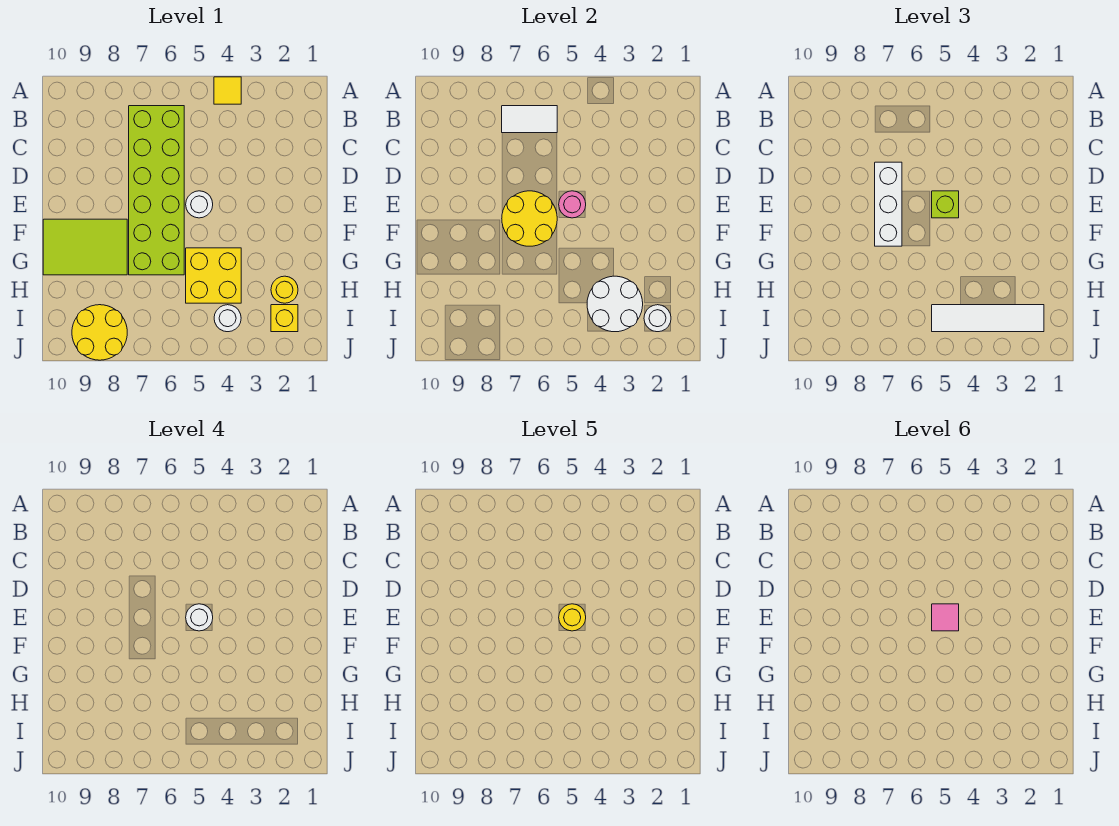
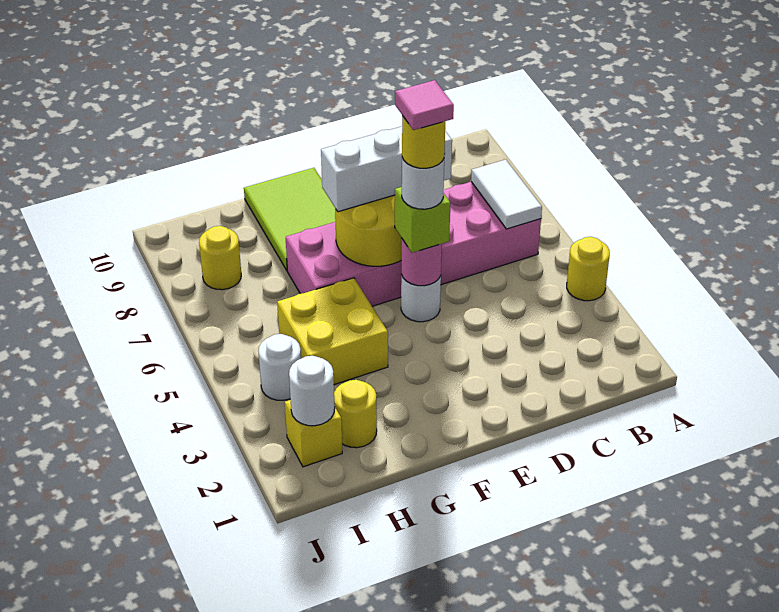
yellow tile A4 level 1 -> yellow round brick A4 level 1
lime brick B6:G7 level 1 -> pink brick B6:G7 level 1
white round brick H3:I4 level 2 -> none
white tile I2:I5 level 3 -> none
yellow round brick I8:J9 level 1 -> yellow round brick I8 level 1

